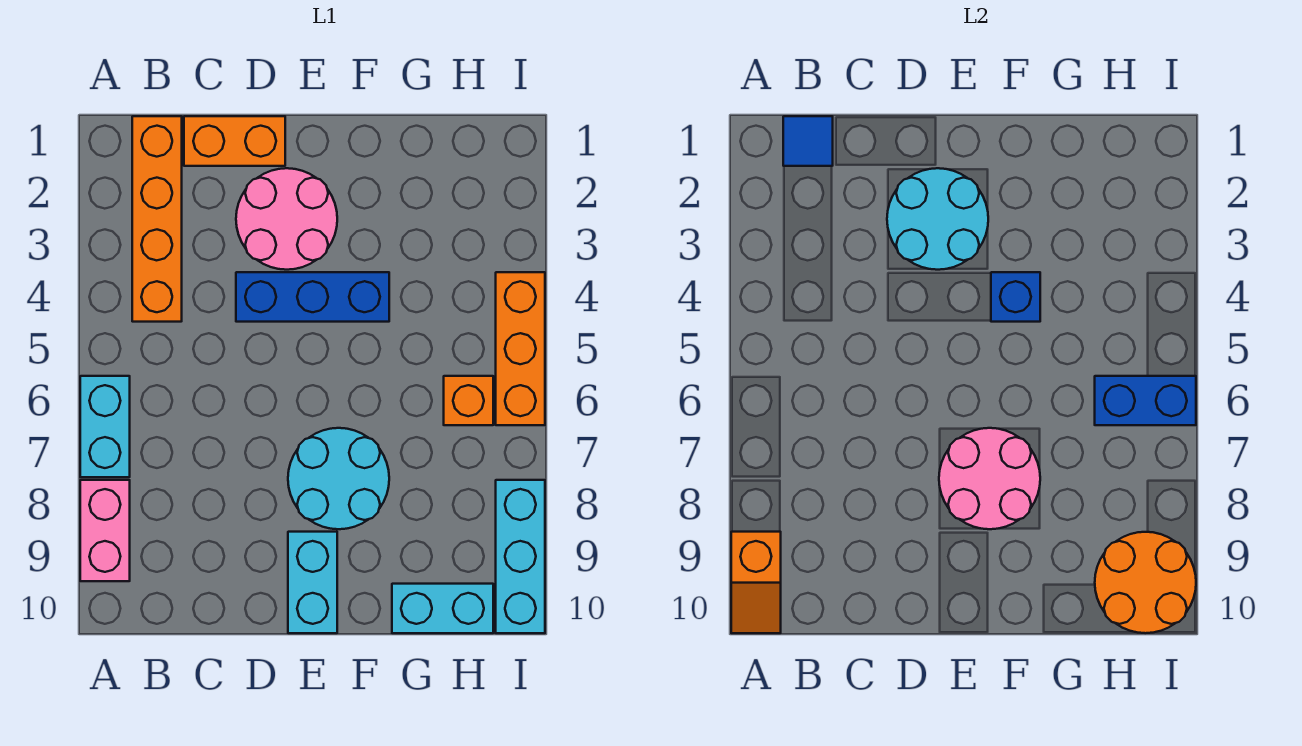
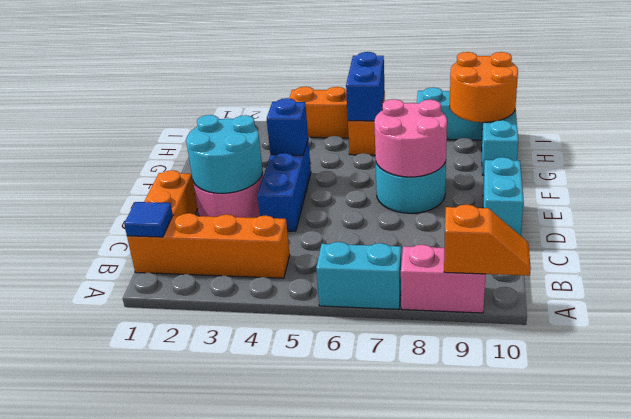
cyan brick E9:E10 level 1 -> cyan brick D10:E10 level 1

